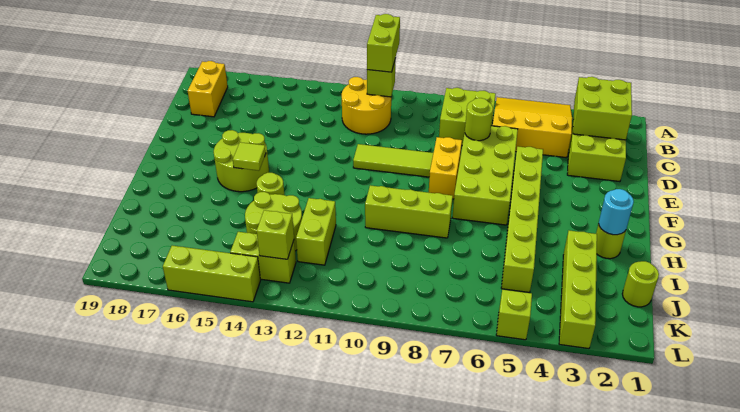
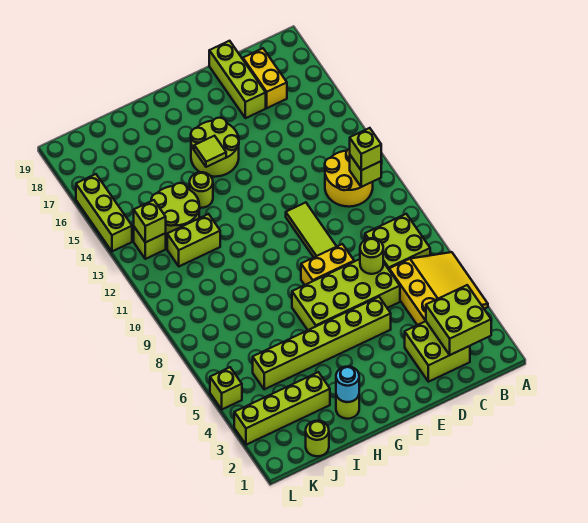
lime brick A11:B11 level 3 -> lime brick B11 level 3
yellow brick B18:C18 level 1 -> yellow brick C17:C18 level 1
lime brick H8:H10 level 1 -> lime brick D17:D19 level 1
lime brick K13:K14 level 1 -> lime brick K13 level 1

